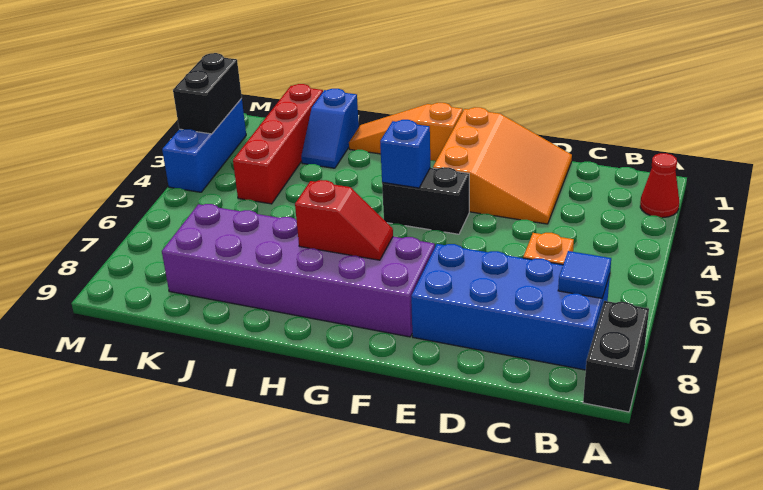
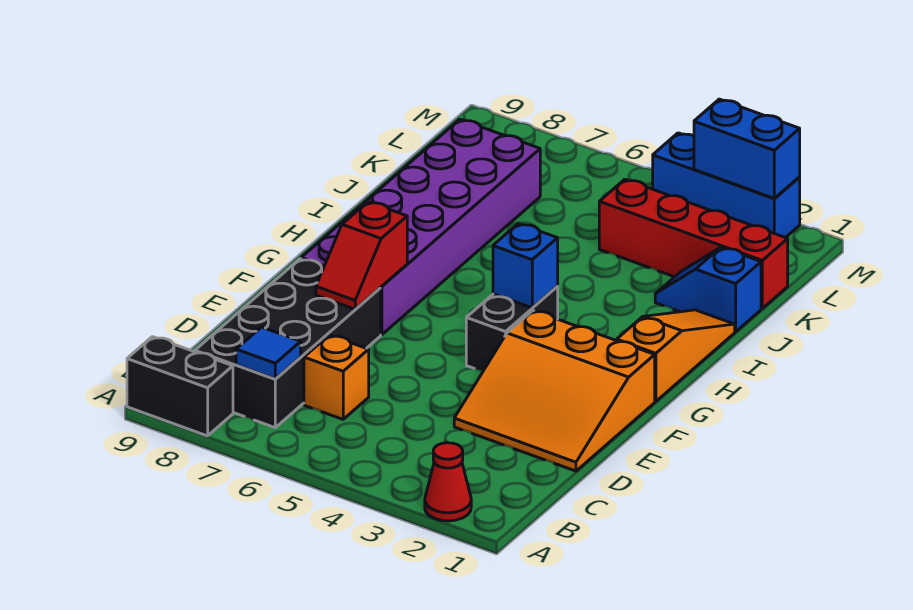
blue brick B7:E8 level 1 -> black brick B7:E8 level 1
red slope G7:H7 level 2 top H -> red slope E7:F7 level 2 top F
black brick M2:M3 level 2 -> blue brick M2:M3 level 2

